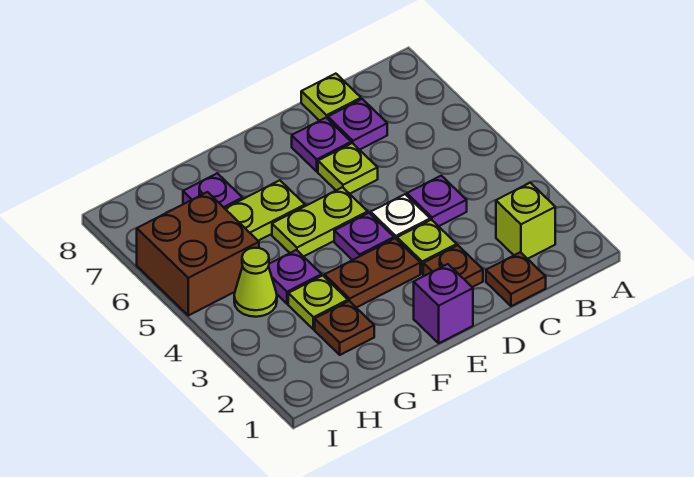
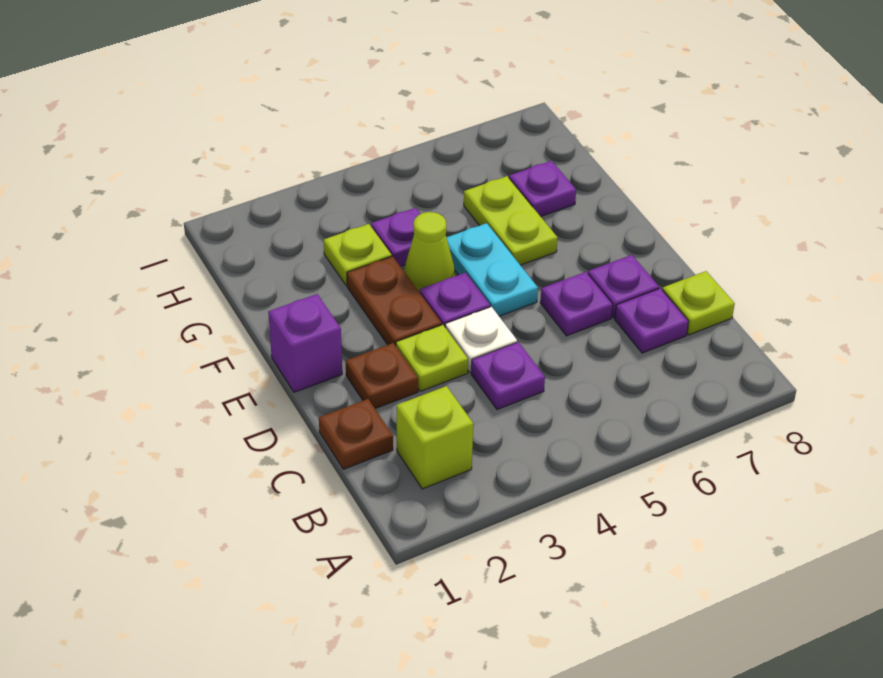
lime plate D6 level 1 -> purple plate D6 level 1
lime plate E5:F5 level 1 -> cyan plate E5:F5 level 1
brown plate G2 level 1 -> none
lime cone H4 level 1 -> lime cone F4 level 1
brown brick H5:I6 level 1 -> none

